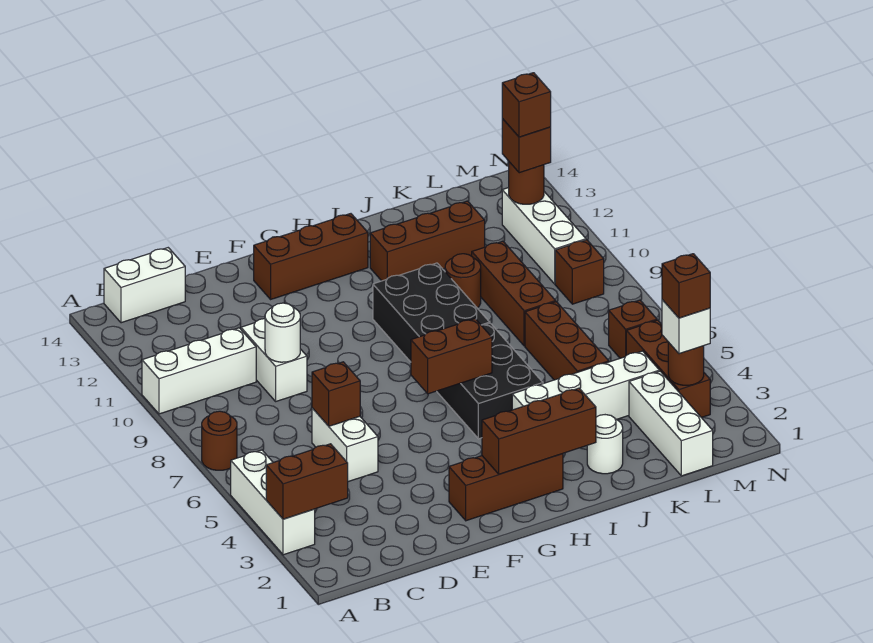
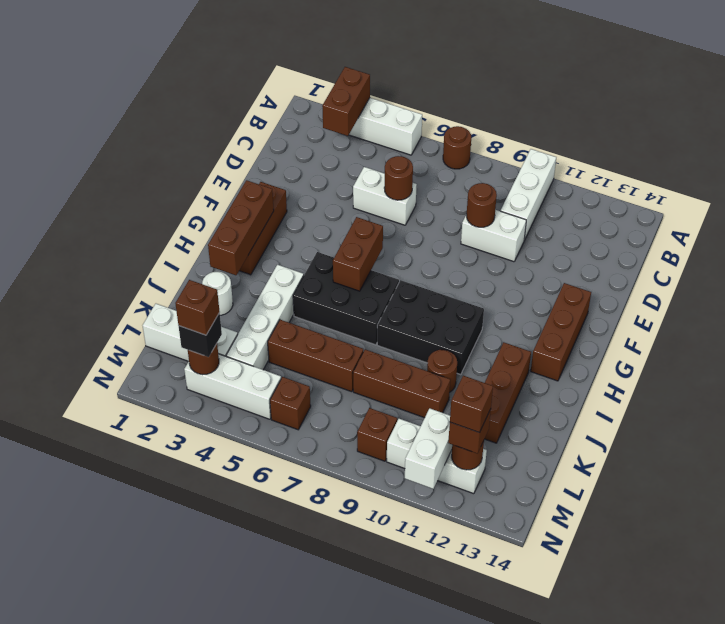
white brick B14:C14 level 1 -> white brick M11:N11 level 2
brown brick D6 level 2 -> brown round brick D6 level 2
white round brick D9 level 2 -> brown round brick D9 level 2
brown brick M3:M5 level 1 -> white brick M3:M5 level 1
white brick M3 level 3 -> black brick M3 level 3

